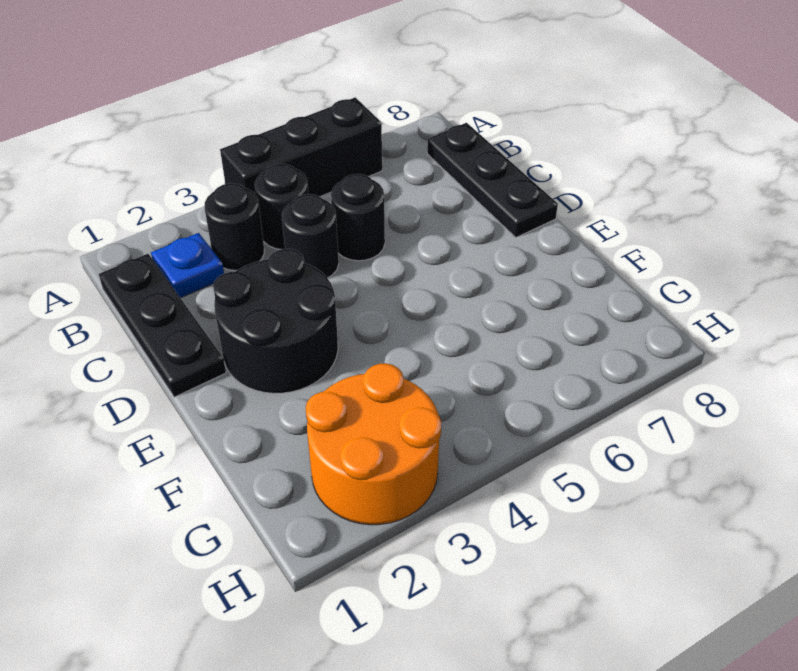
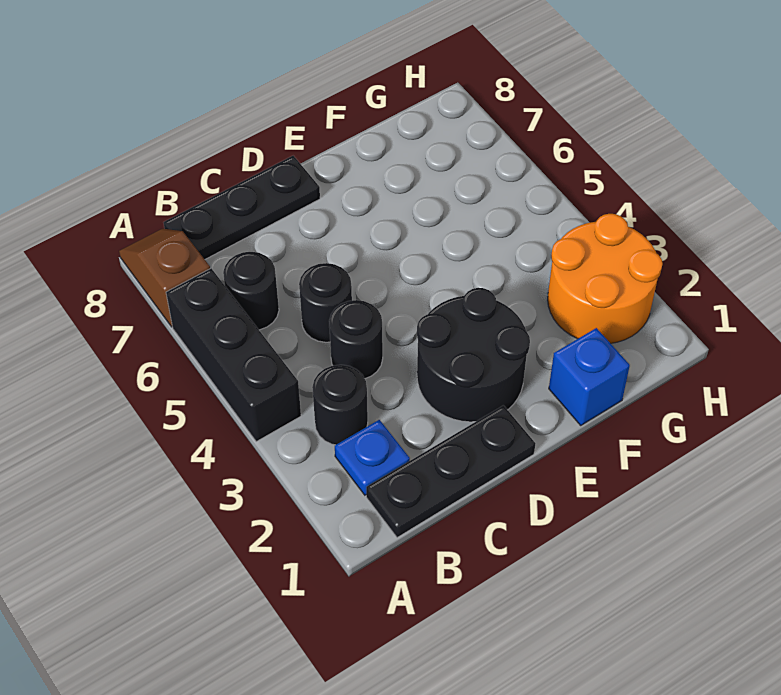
none -> brown slope A7:A8 level 1 top 7
black round brick B4 level 1 -> black round brick B6 level 1
none -> blue brick F1 level 1

